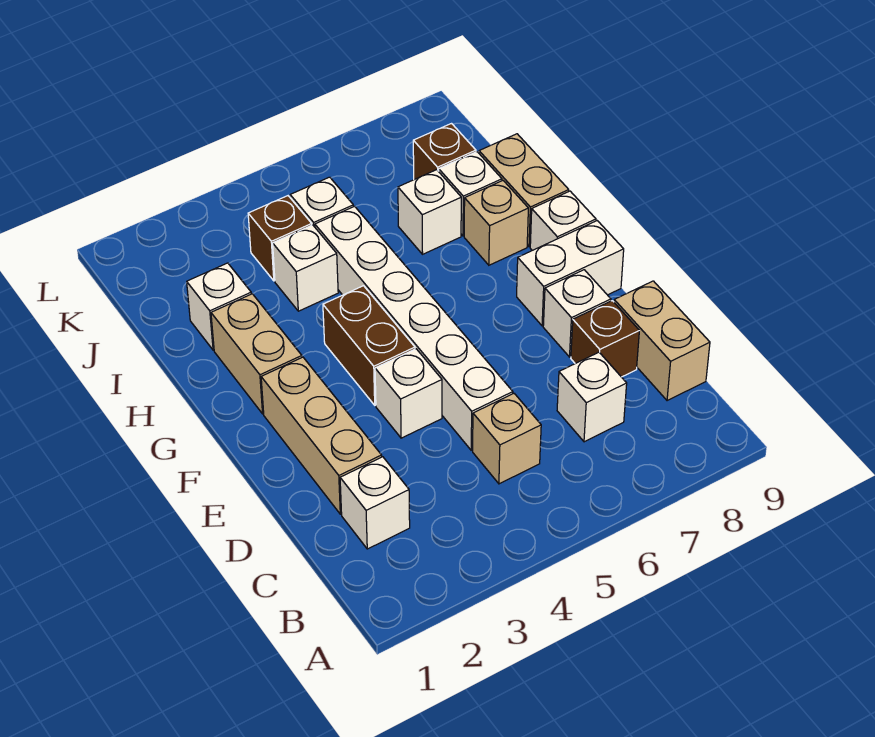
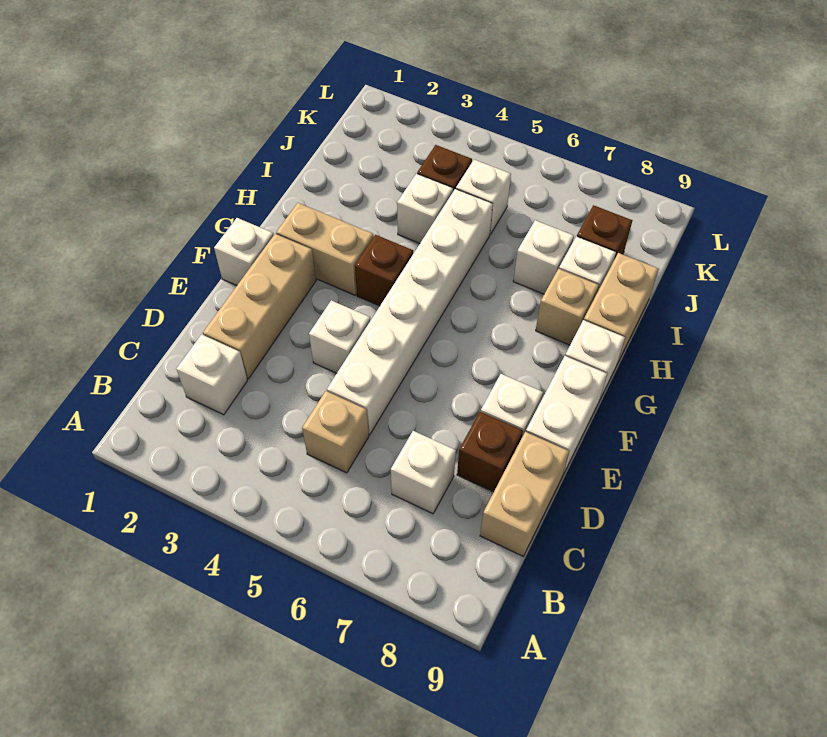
brown brick F4:G4 level 1 -> brown brick G4 level 1
white brick F8:F9 level 1 -> white brick E9:F9 level 1
tan brick G2:H2 level 1 -> tan brick G2:G3 level 1
white brick I2 level 1 -> white brick F1 level 1

